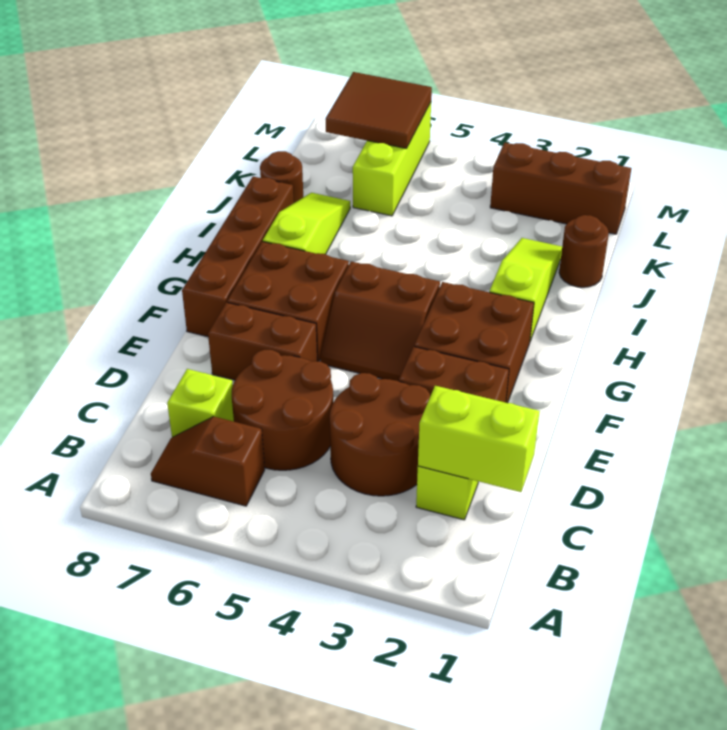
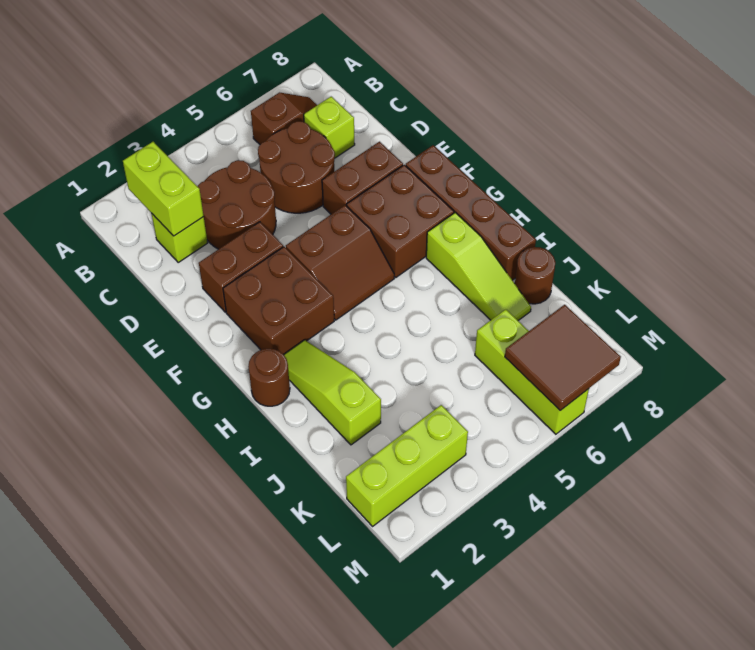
lime brick C1:C2 level 2 -> lime brick B2:C2 level 2
brown slope F4:G5 level 1 top G -> brown slope F4:G5 level 1 top F
lime slope H2:J2 level 1 top H -> lime slope H2:J2 level 1 top J
brown round brick J1 level 1 -> brown round brick H1 level 1
brown brick L1:L3 level 1 -> lime brick L1:L3 level 1

